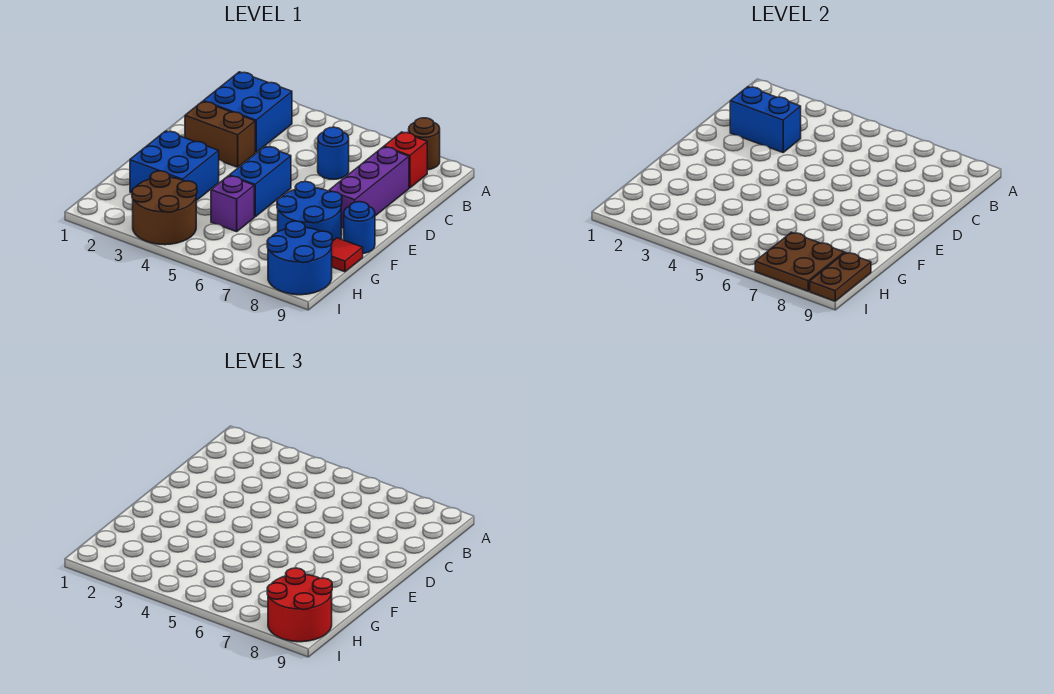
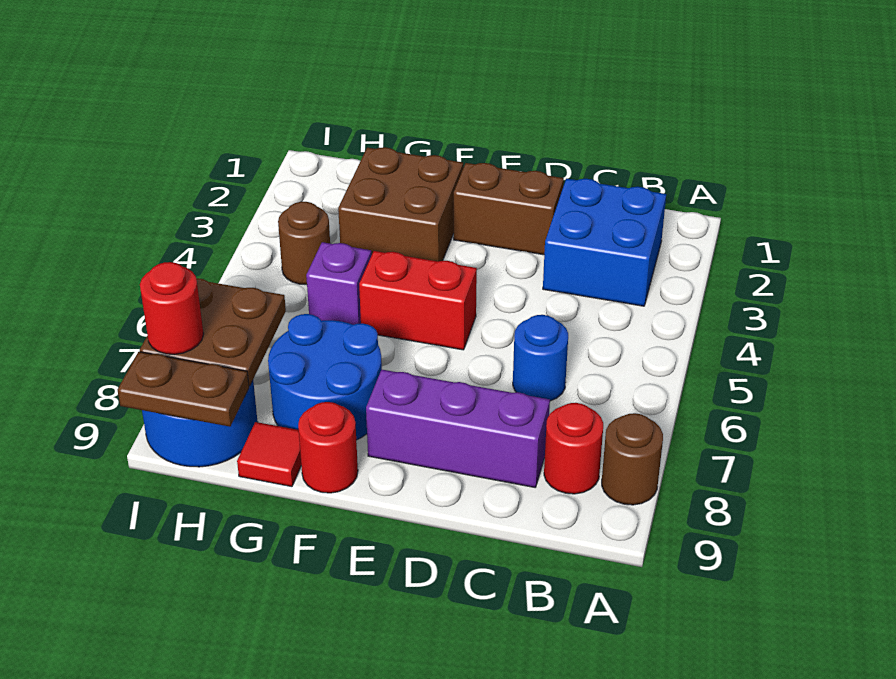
red brick B8 level 1 -> red round brick B8 level 1
blue brick C2:C3 level 2 -> none
brown brick D2:D3 level 1 -> brown brick D2:E2 level 1
blue brick E5:F5 level 1 -> red brick E5:F5 level 1
blue brick F2:G3 level 1 -> brown brick F2:G3 level 1
blue round brick F9 level 1 -> red round brick F9 level 1
brown round brick H3:I4 level 1 -> brown round brick H4 level 1
red round brick H8:I9 level 3 -> red round brick I8 level 3

